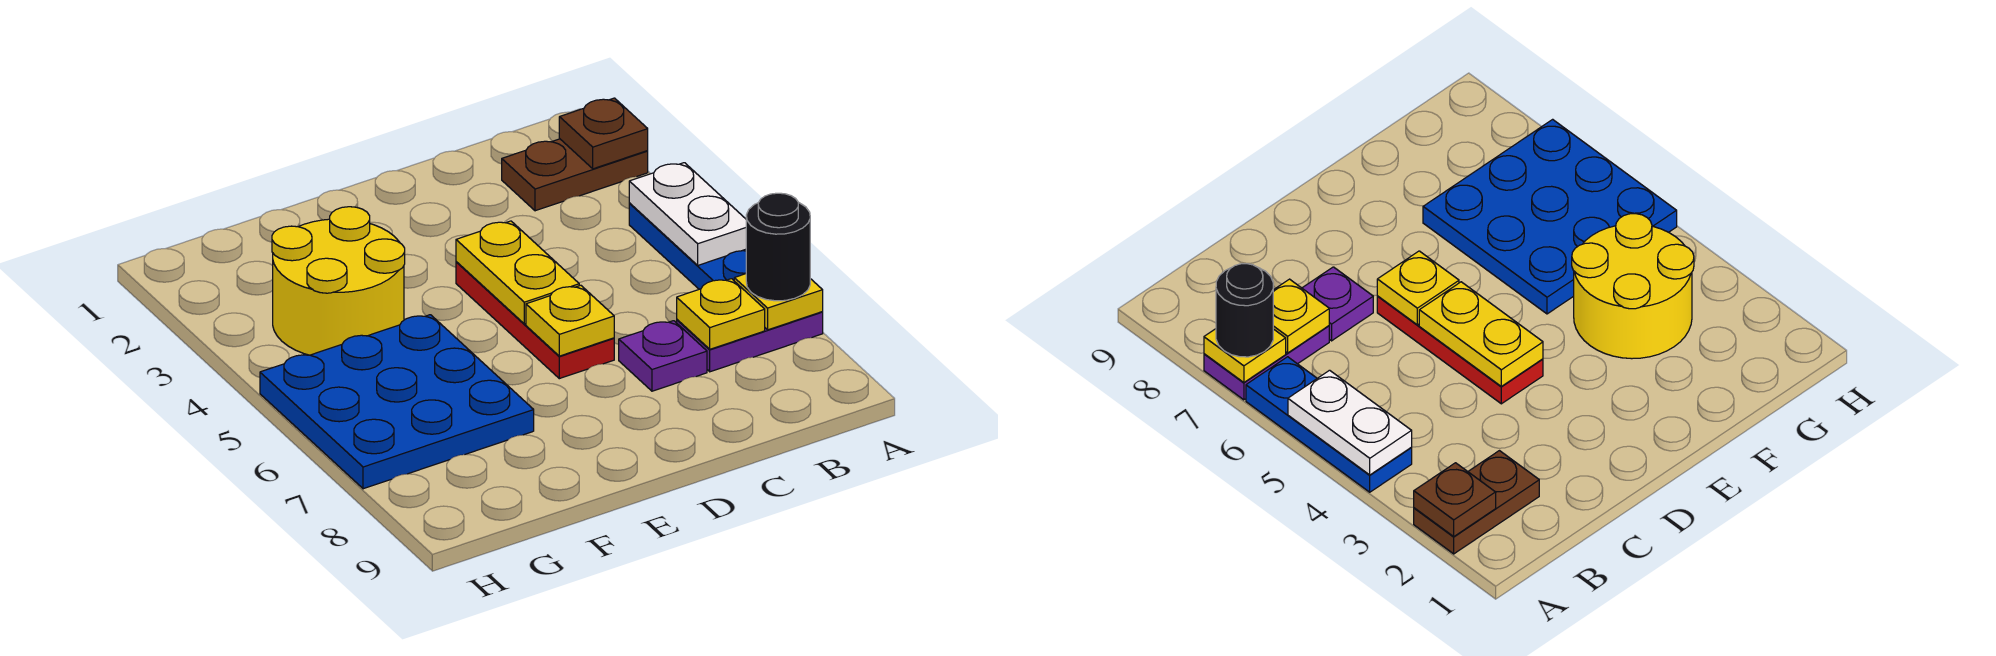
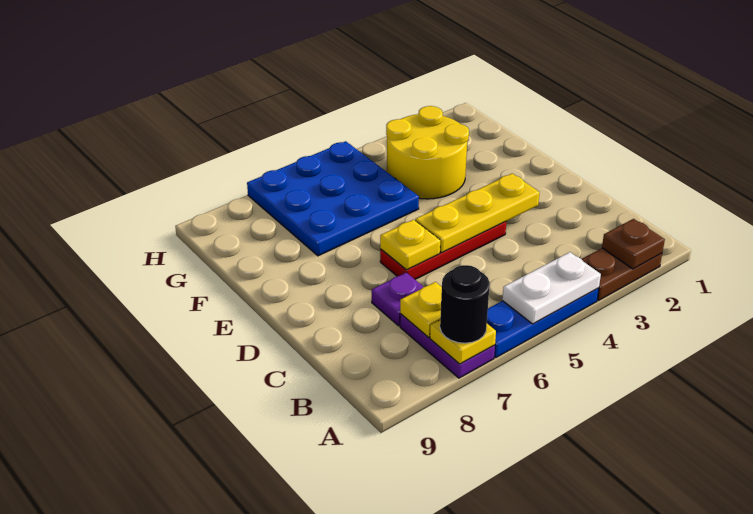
brown plate A2:B2 level 1 -> brown plate A2:A3 level 1
yellow plate D4:D5 level 2 -> yellow plate D3:D5 level 2

